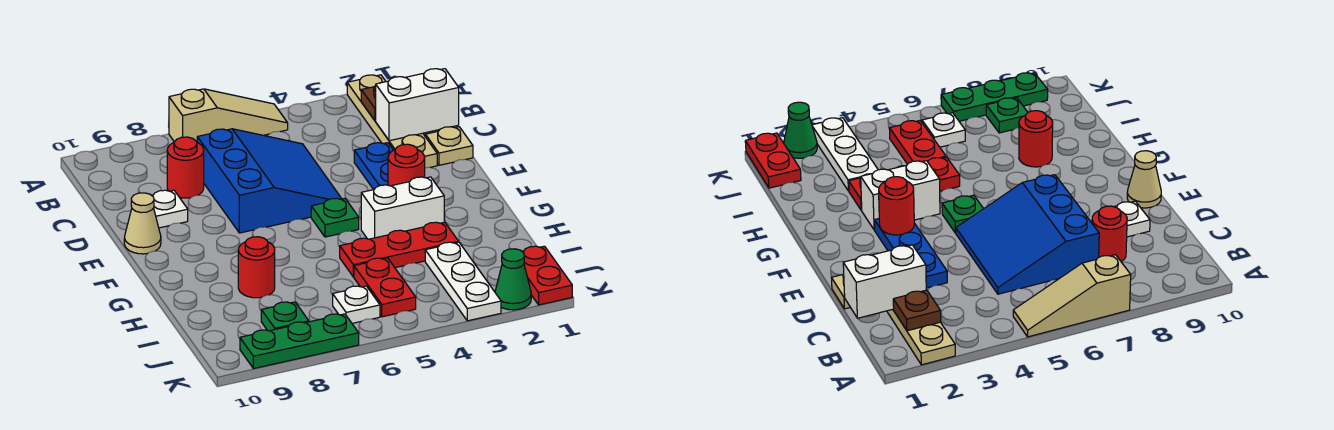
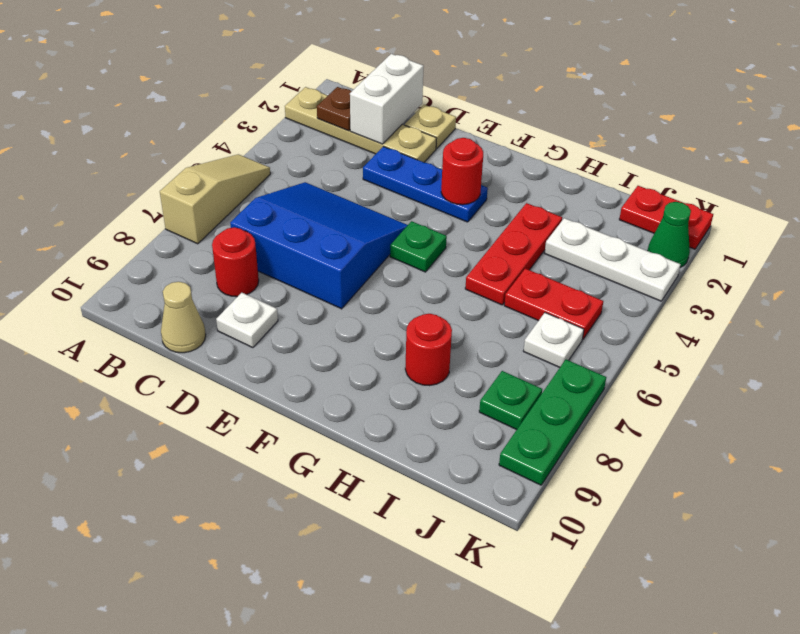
tan cone E10 level 1 -> tan cone C10 level 1
white brick G3:G4 level 1 -> none

